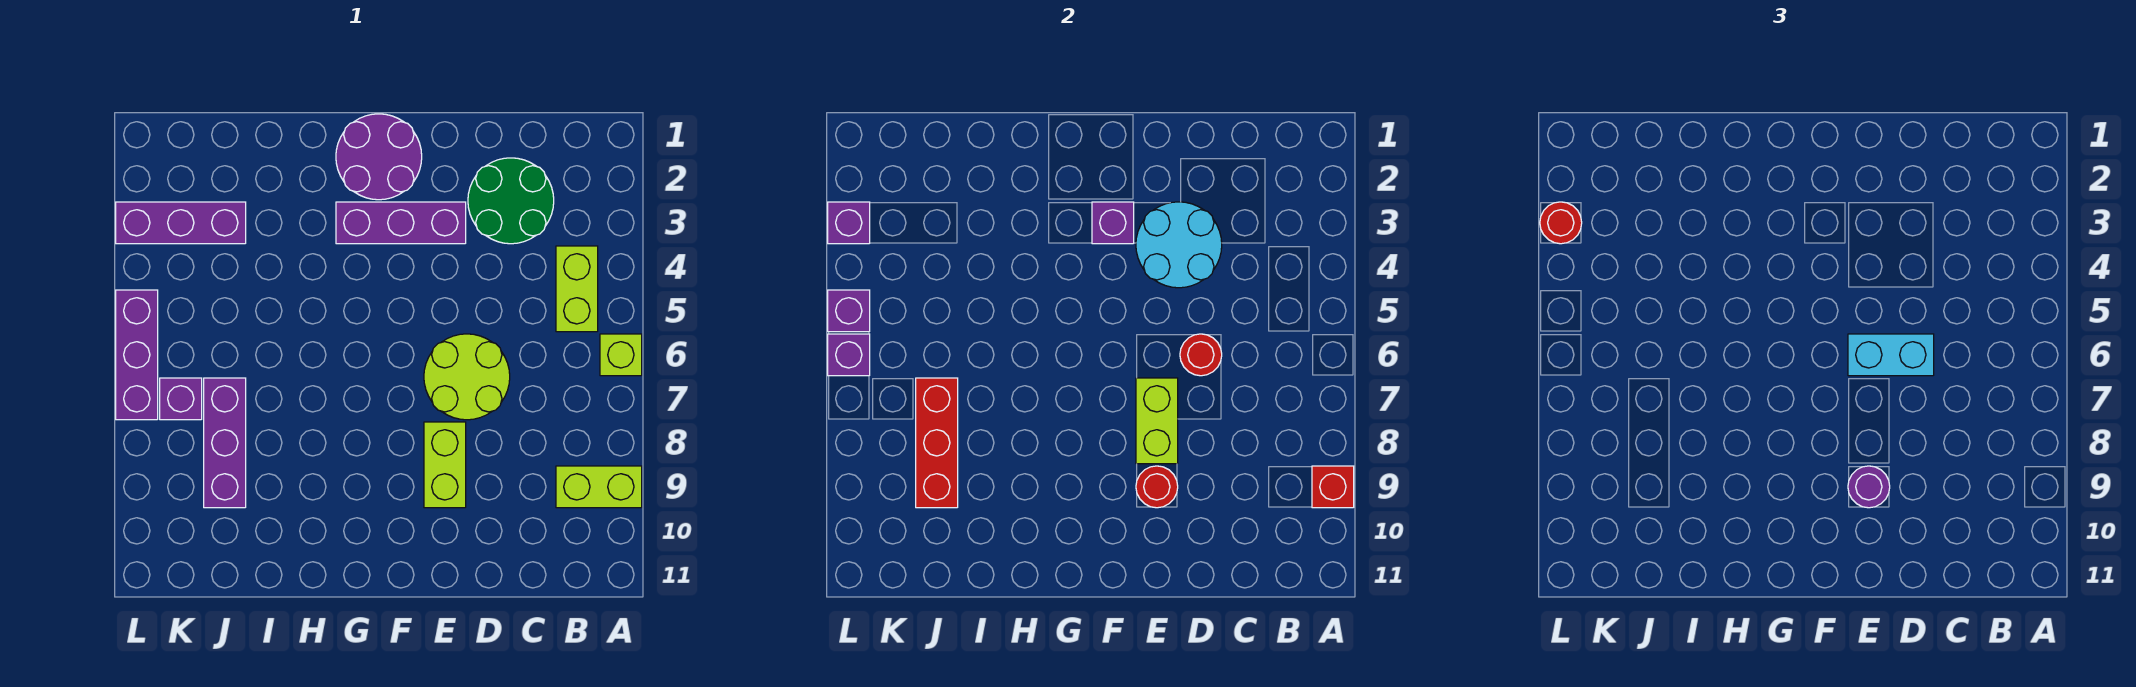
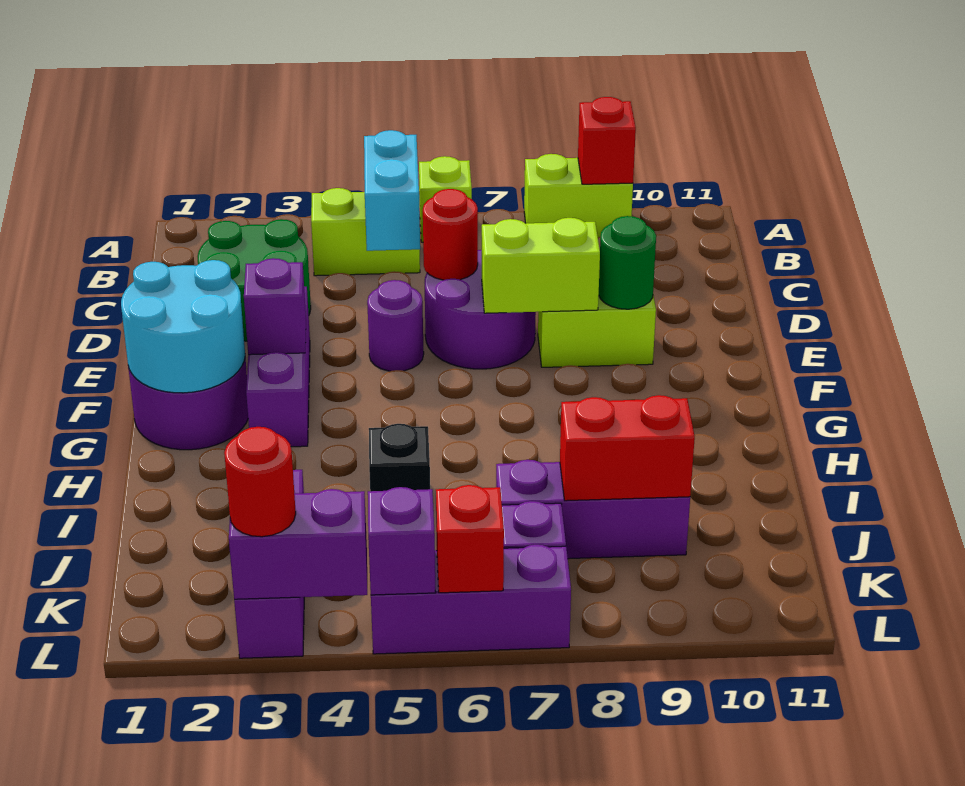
lime brick A9:B9 level 1 -> lime brick A8:A9 level 1
cyan round brick D3:E4 level 2 -> cyan round brick F1:G2 level 2
lime round brick D6:E7 level 1 -> purple round brick D6:E7 level 1
cyan brick D6:E6 level 3 -> cyan brick B5:C5 level 2
red round brick E9 level 2 -> green round brick E9 level 2
purple round brick E9 level 3 -> purple round brick E5 level 1
none -> black brick I5 level 1
red brick J7:J9 level 2 -> red brick J8:J9 level 2
purple brick L3 level 2 -> purple brick L3:L4 level 2
purple brick L6 level 2 -> red brick L6 level 2

